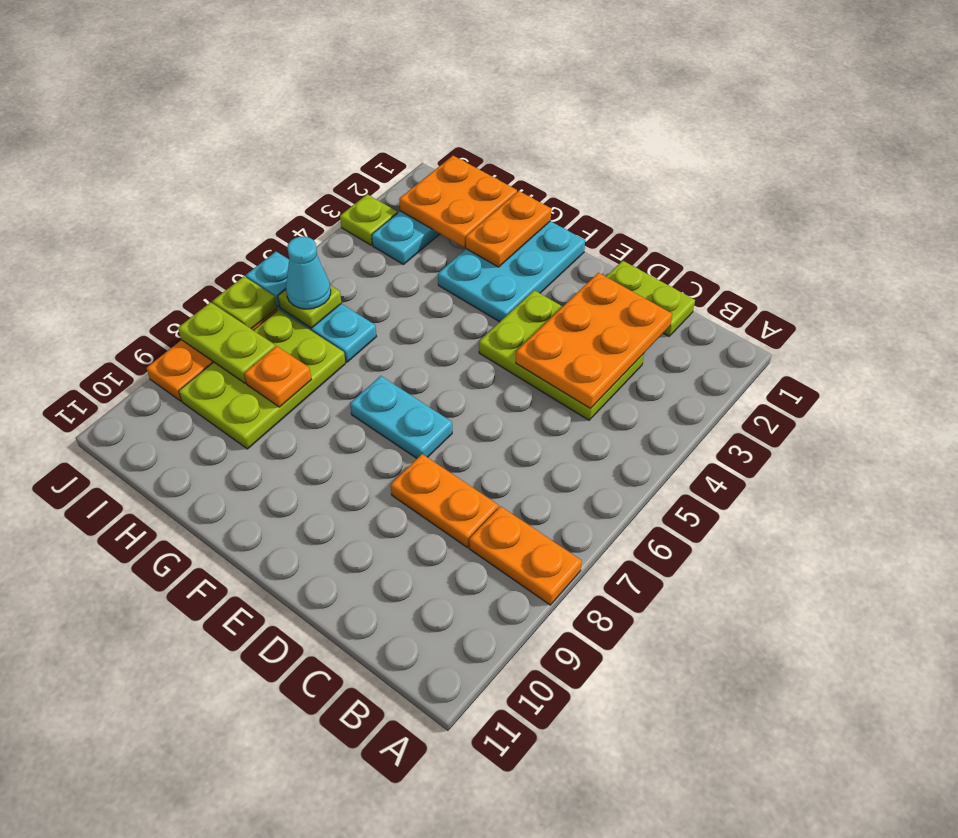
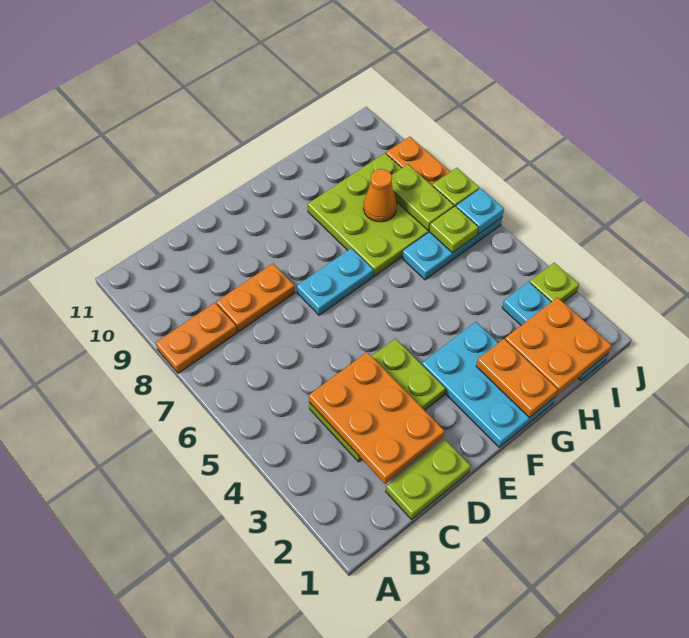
lime plate H7:I9 level 1 -> lime plate G7:I9 level 1
orange plate H8 level 2 -> orange cone H8 level 2
cyan cone I6 level 3 -> none
lime plate I8:J8 level 2 -> lime plate I7:I8 level 2

